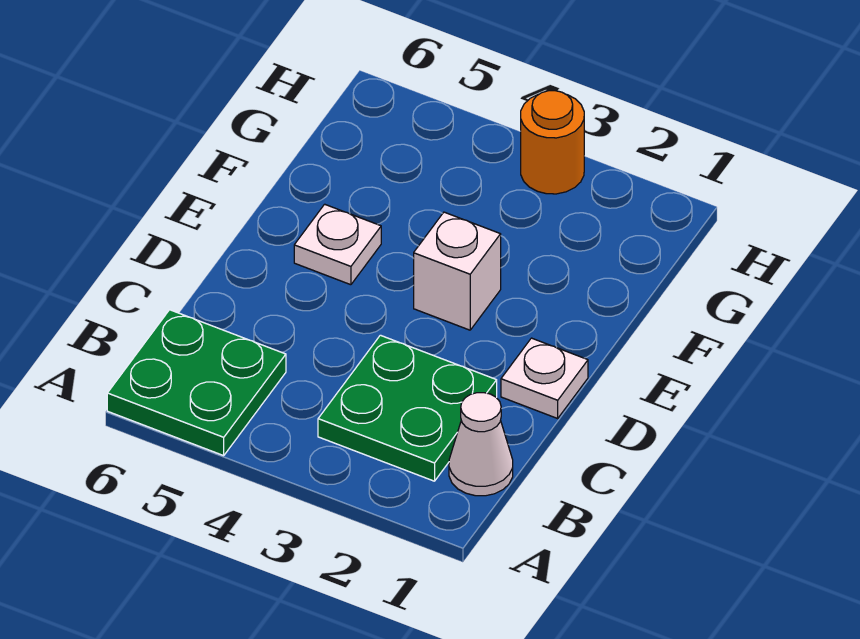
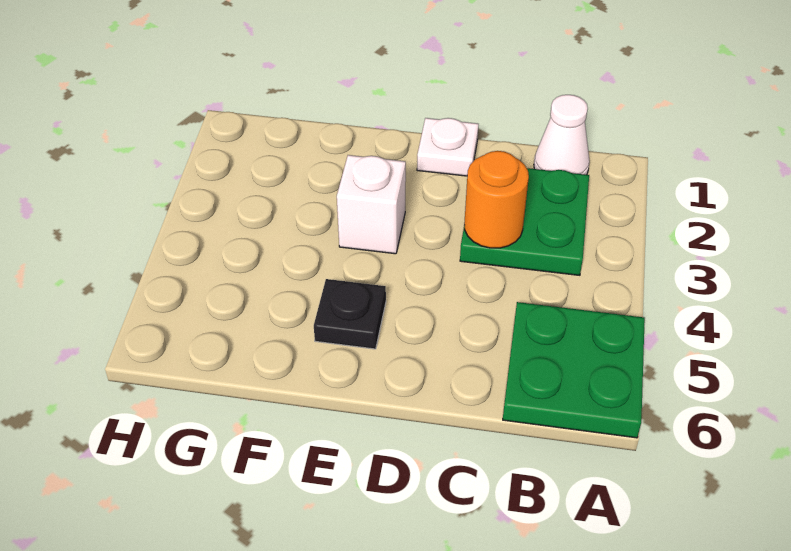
white plate E5 level 1 -> black plate E5 level 1
orange round brick H3 level 1 -> orange round brick C3 level 2

